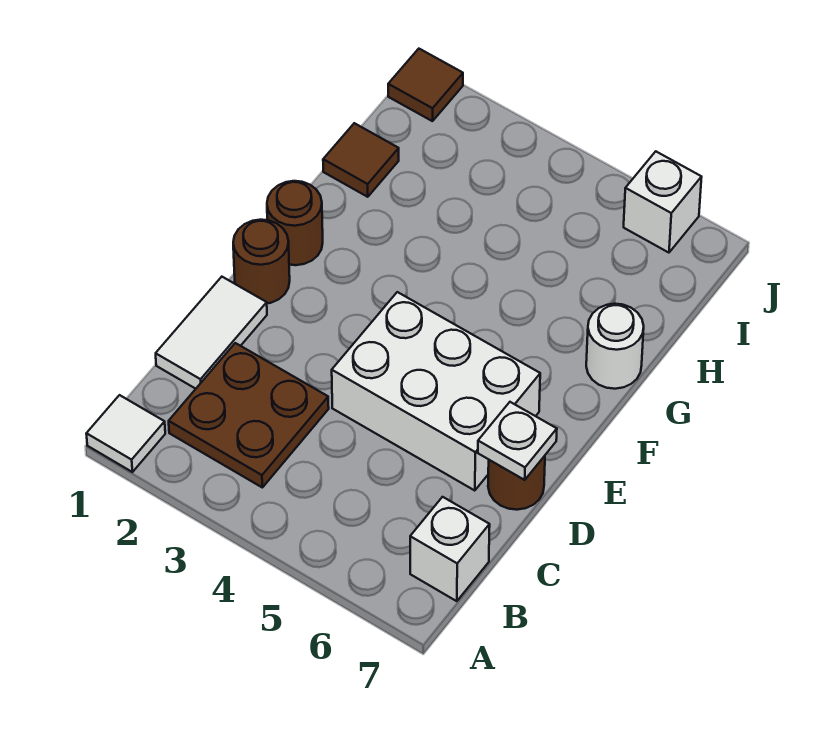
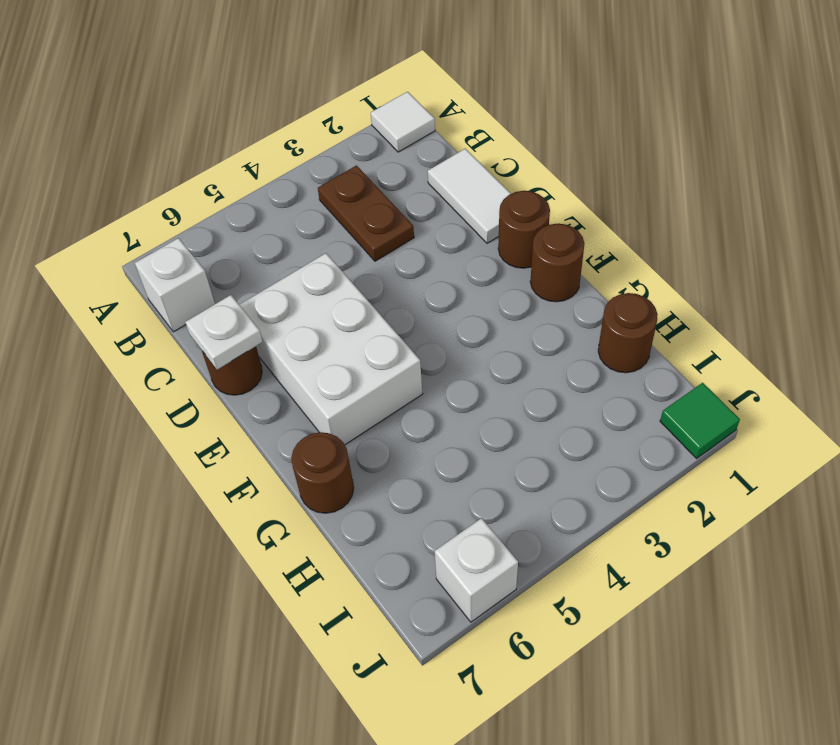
brown plate B2:C3 level 1 -> brown plate B3:C3 level 1
white brick D4:E6 level 1 -> white brick D5:F6 level 1
white round brick G7 level 1 -> brown round brick G7 level 1
brown tile H1 level 1 -> brown round brick H1 level 1
brown tile J1 level 1 -> green tile J1 level 1

